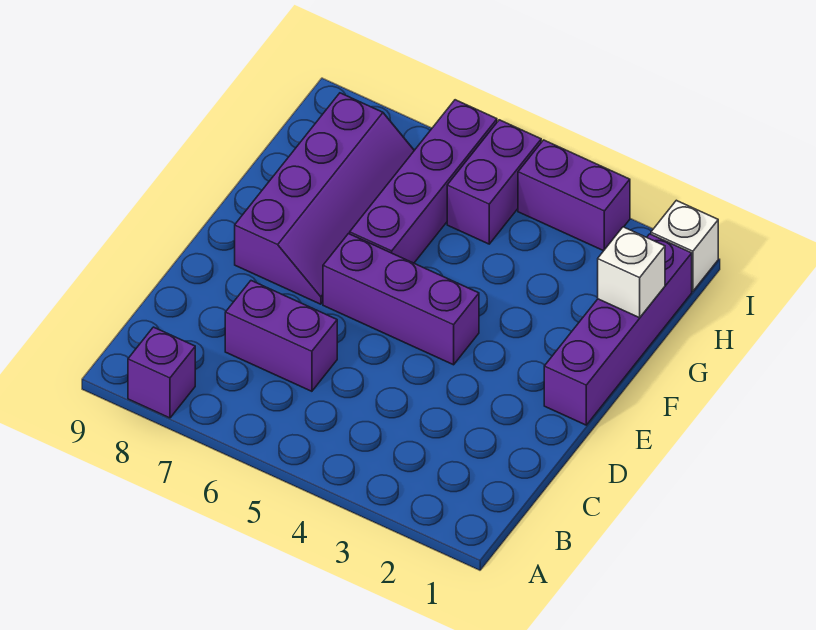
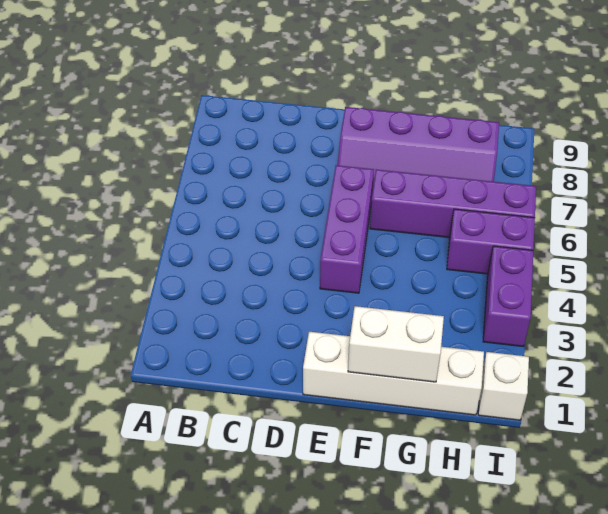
purple brick A8 level 1 -> none
purple brick C6:C7 level 1 -> none
purple brick E1:H1 level 1 -> white brick E1:H1 level 1
white brick G1 level 2 -> white brick F1:G1 level 2

